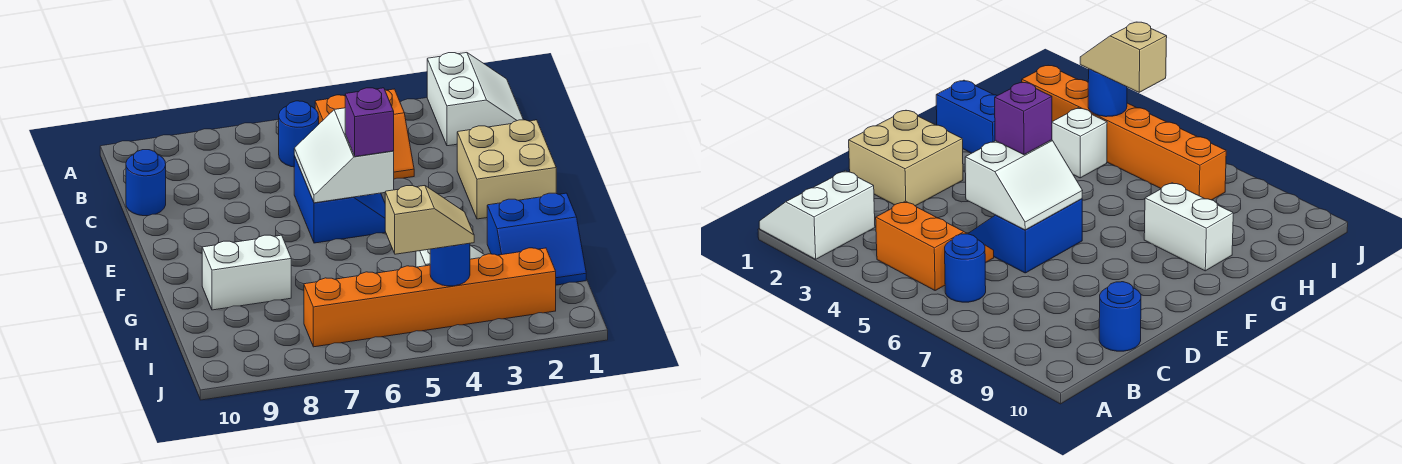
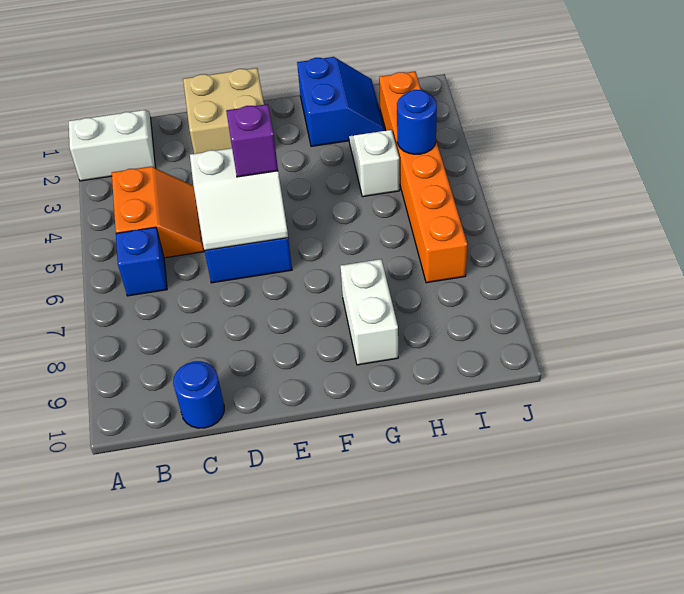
blue round brick B6 level 1 -> blue brick B6 level 1
tan slope I4:I5 level 3 top 5 -> none

